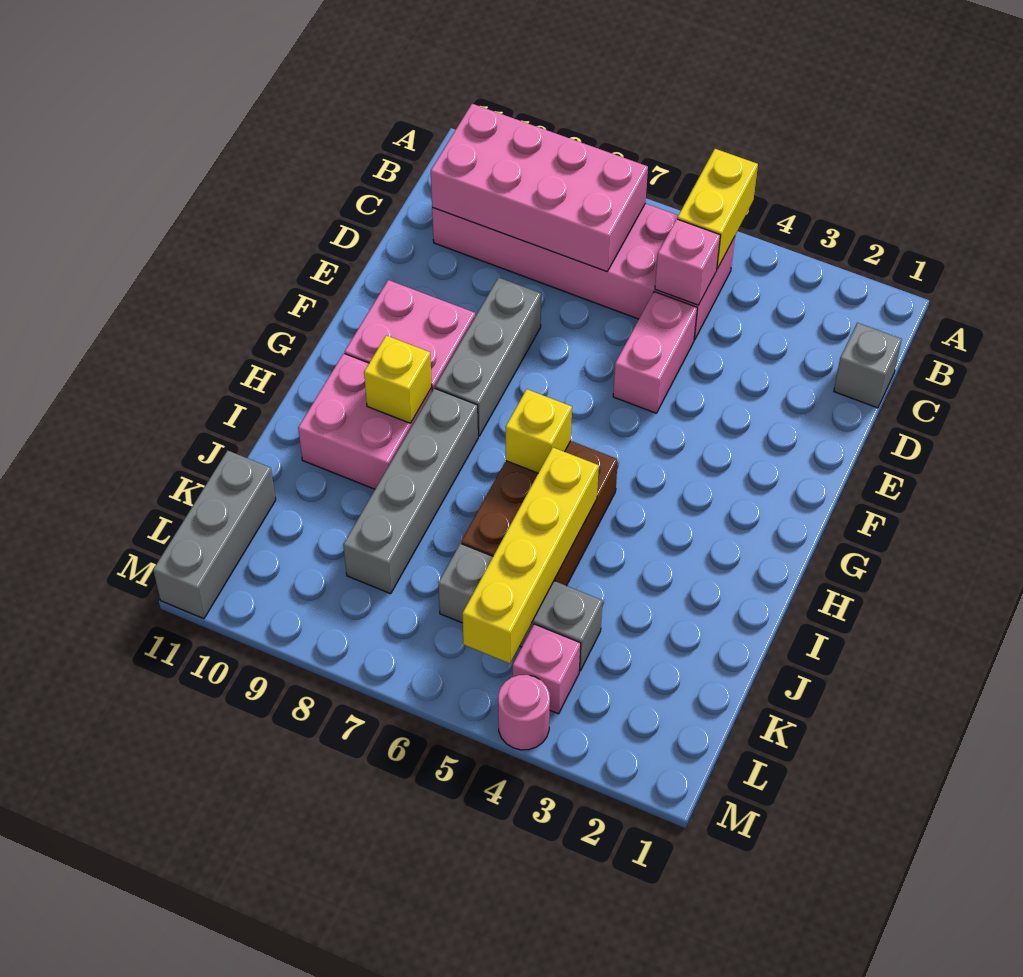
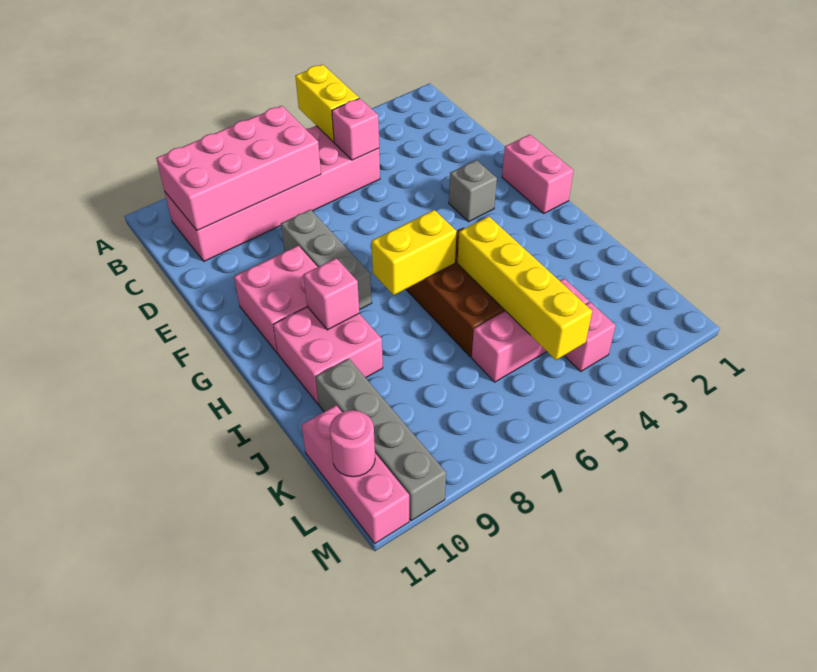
grey brick C1 level 1 -> grey brick F3 level 1
pink brick D5:E5 level 1 -> pink brick F1:G1 level 1
yellow brick H6 level 2 -> yellow brick H6:H7 level 2
grey brick H8:K8 level 1 -> grey brick J10:M10 level 1
yellow brick H9 level 2 -> pink brick H9 level 2
grey brick K4:K6 level 1 -> pink brick K4:K6 level 1
grey brick K11:M11 level 1 -> pink brick K11:M11 level 1
pink round brick M4 level 1 -> pink round brick L11 level 2

